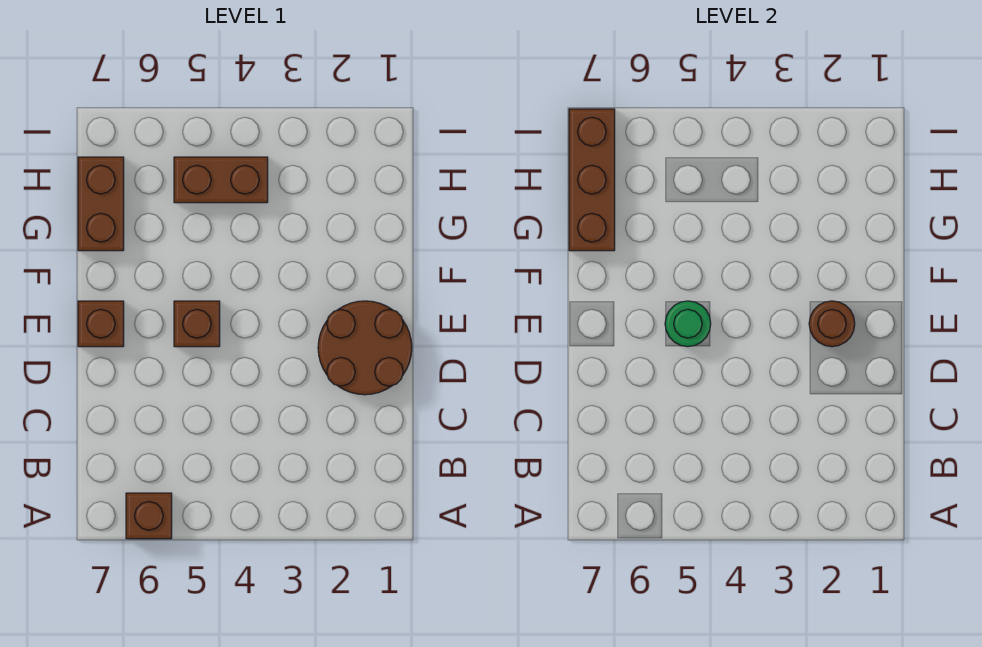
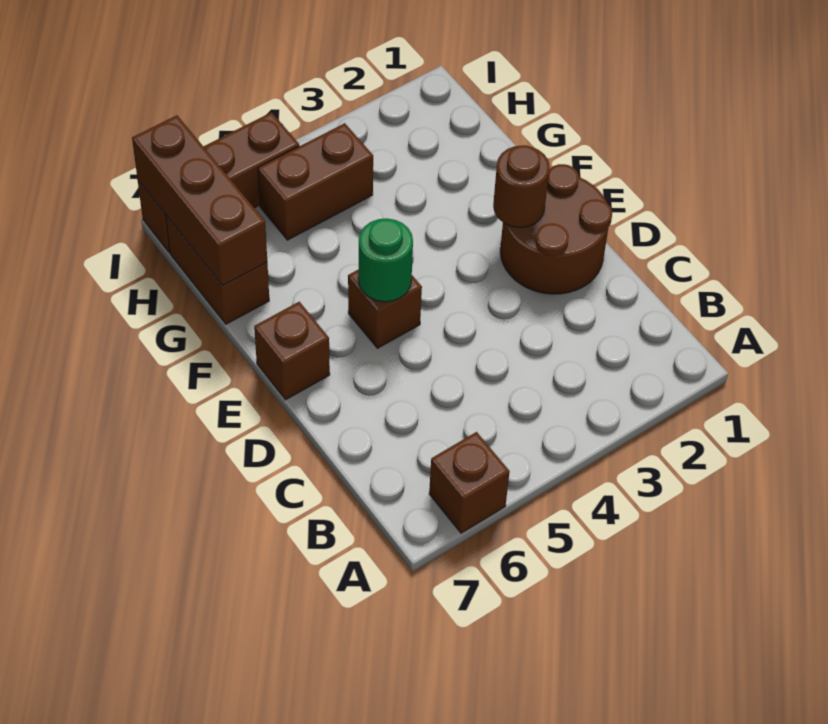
none -> brown brick I5:I7 level 1

